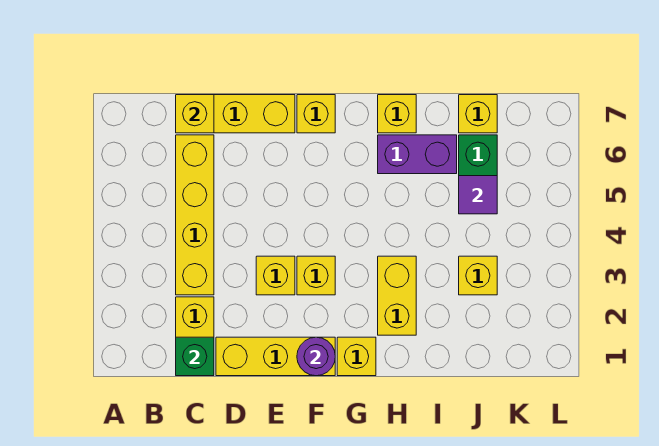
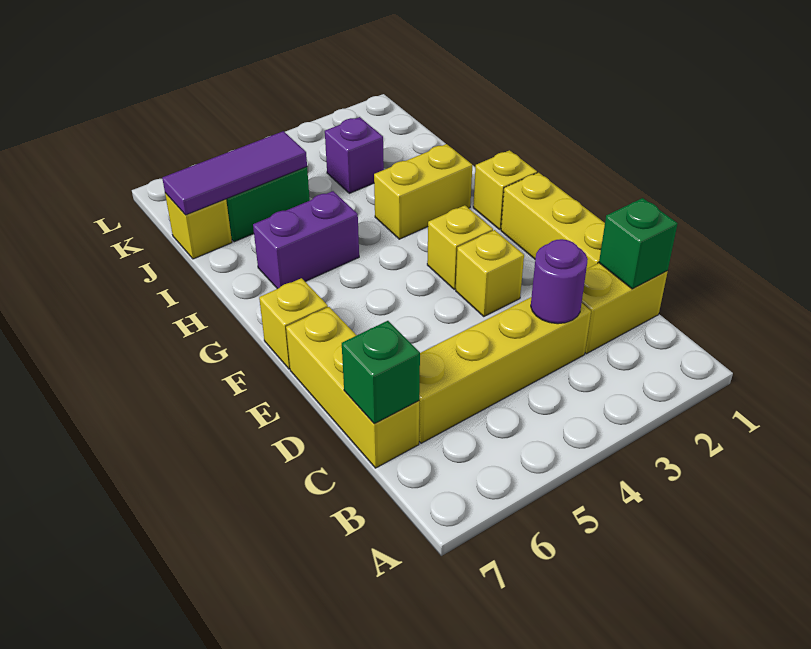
yellow brick C7 level 2 -> green brick C7 level 2
purple round brick F1 level 2 -> purple round brick C3 level 2
purple brick H6:I6 level 1 -> purple brick H5:H6 level 1
yellow brick H7 level 1 -> none
yellow brick J3 level 1 -> purple brick J3 level 1
purple tile J5 level 2 -> purple tile J5:J7 level 2

